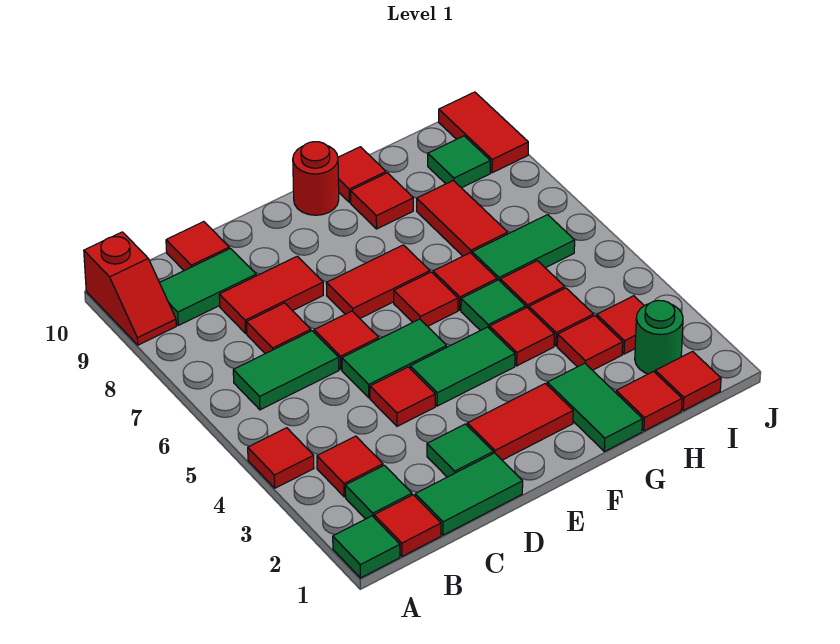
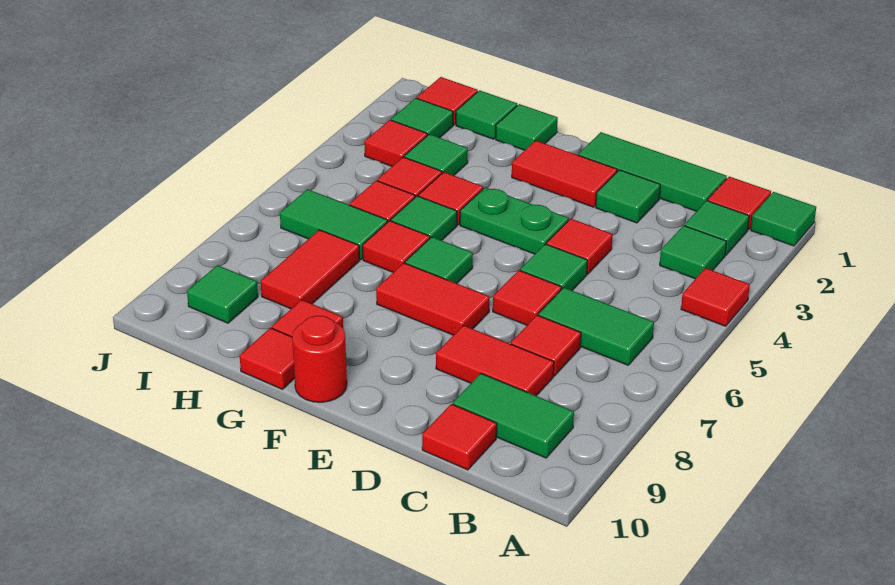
red slope A9:A10 level 1 top 10 -> none
red tile B3 level 1 -> green tile B3 level 1
green tile C1:D1 level 1 -> green tile C1:E1 level 1
green tile D5:E5 level 1 -> green tile D5 level 1
green tile E4:F4 level 1 -> green plate E4:F4 level 1
red tile F6 level 1 -> green tile F6 level 1
green tile G1:G2 level 1 -> green tile G1 level 1
red tile H1 level 1 -> green tile H1 level 1
red tile H3 level 1 -> green tile H3 level 1
green round brick I2 level 1 -> green tile I2 level 1
red tile J9:J10 level 1 -> none

